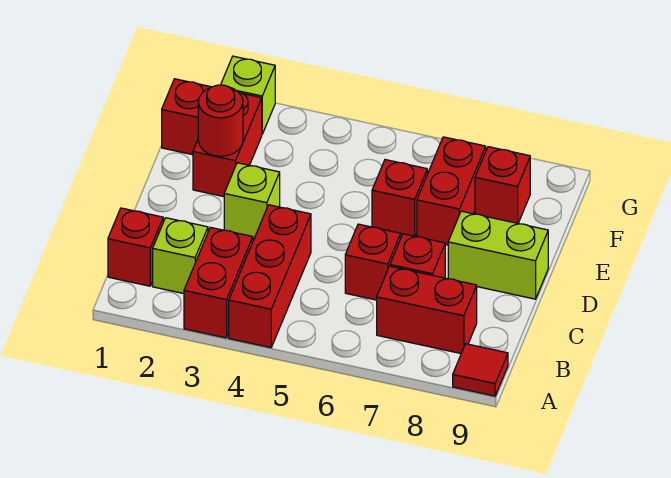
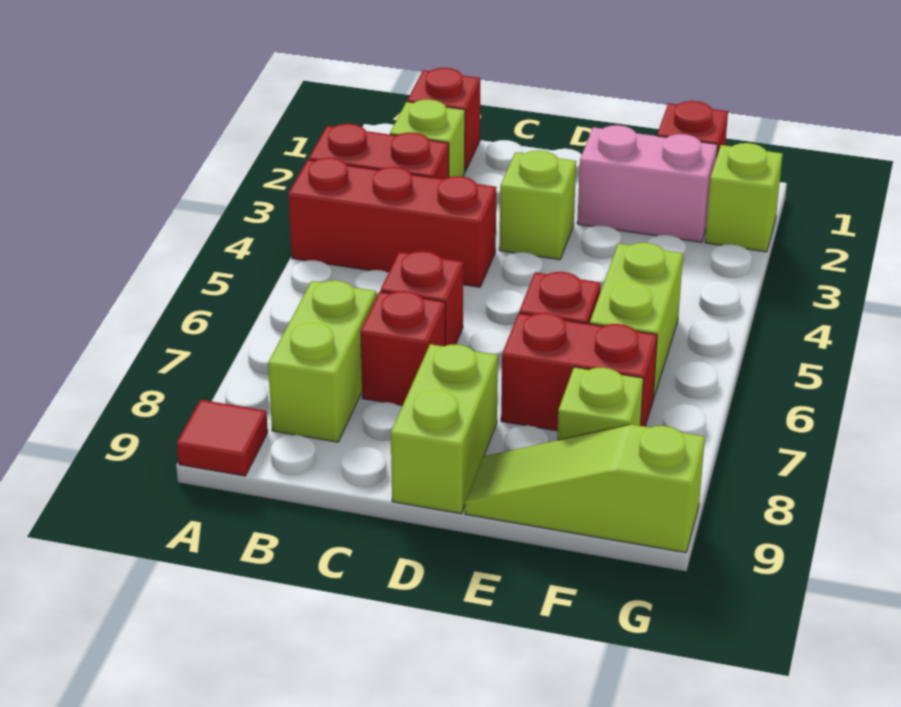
red brick B7:B8 level 1 -> lime brick B7:B8 level 1
red brick E2:F2 level 1 -> pink brick E2:F2 level 1
red round brick E2 level 2 -> none
none -> lime slope E9:G9 level 1 top G
none -> lime brick F5:F6 level 1
red brick F8 level 1 -> lime brick F8 level 1

